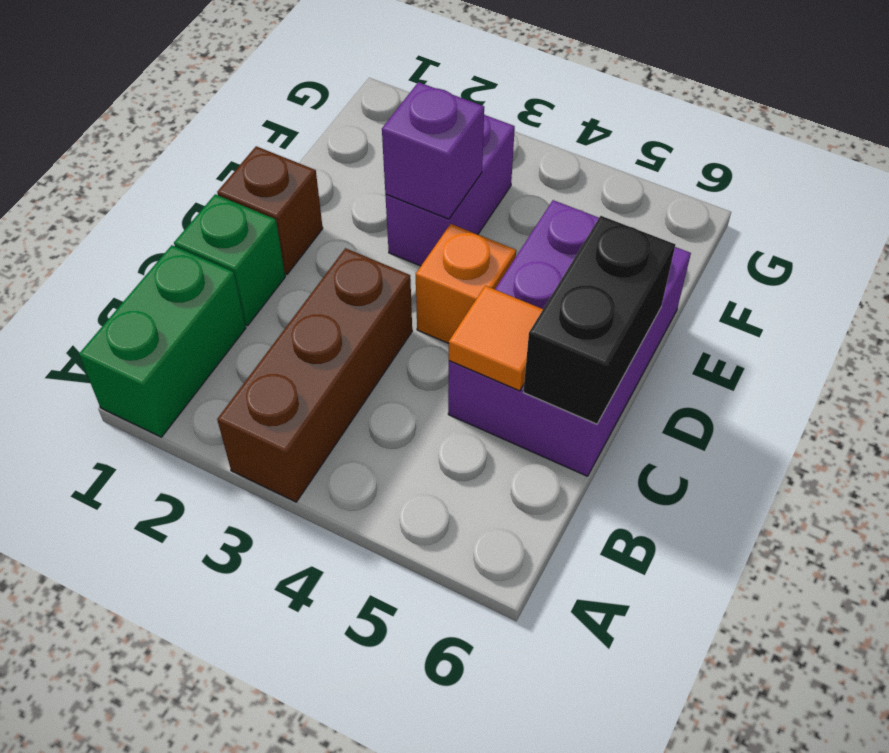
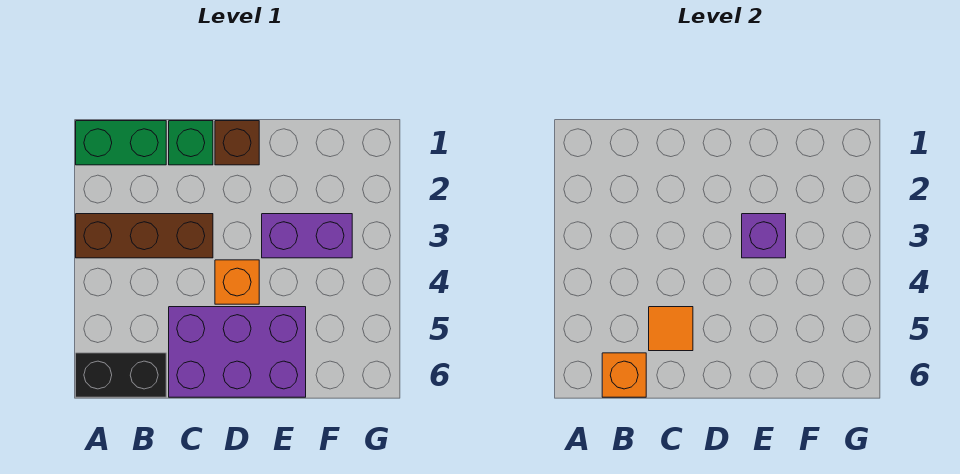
none -> orange brick B6 level 2
black brick C6:D6 level 2 -> black brick A6:B6 level 1

